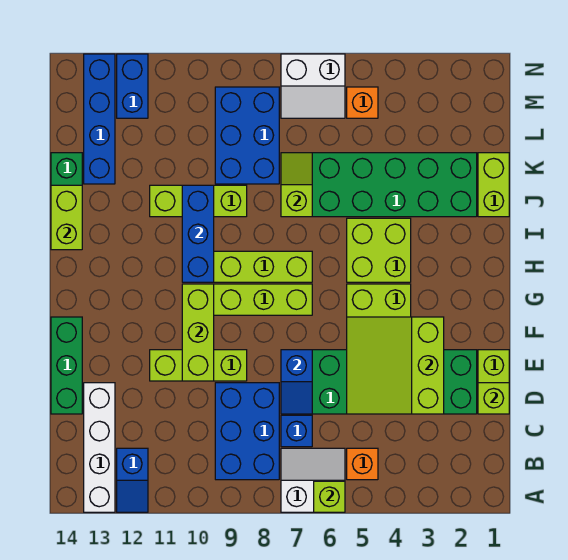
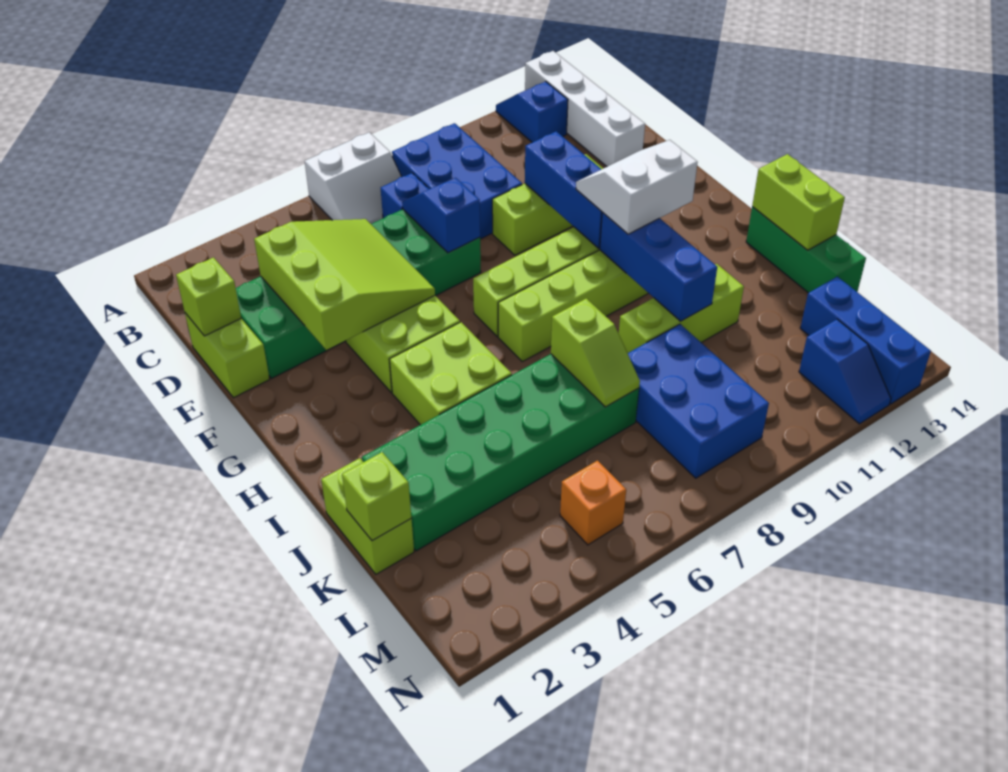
lime brick A6 level 2 -> lime brick K1 level 2
orange brick B5 level 1 -> none
green brick D14:F14 level 1 -> none
lime brick E10:G10 level 2 -> blue brick E10:G10 level 2
blue brick K13:N13 level 1 -> blue brick L13:N13 level 1
white slope M6:N7 level 1 top N -> white slope G10:H11 level 3 top H
blue brick M12:N12 level 1 -> blue slope M12:N12 level 1 top M

